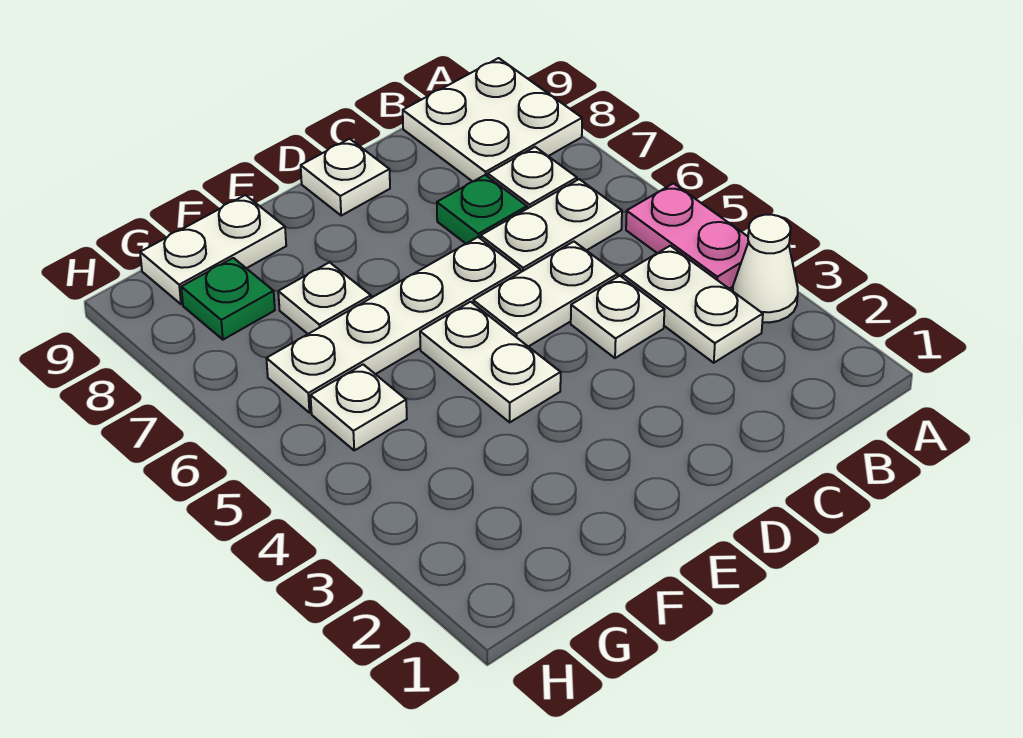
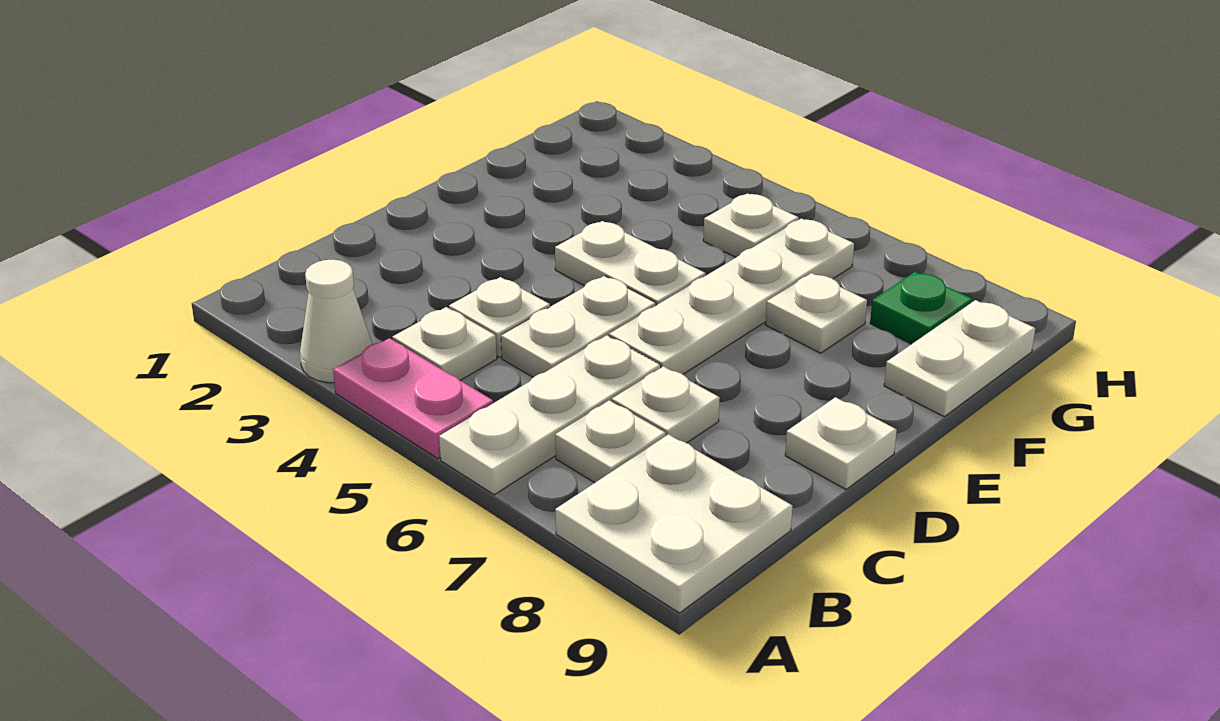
white plate B3:B4 level 1 -> white plate B4 level 1
white plate B6:C6 level 1 -> white plate A6:C6 level 1
green plate C7 level 1 -> white plate C7 level 1

